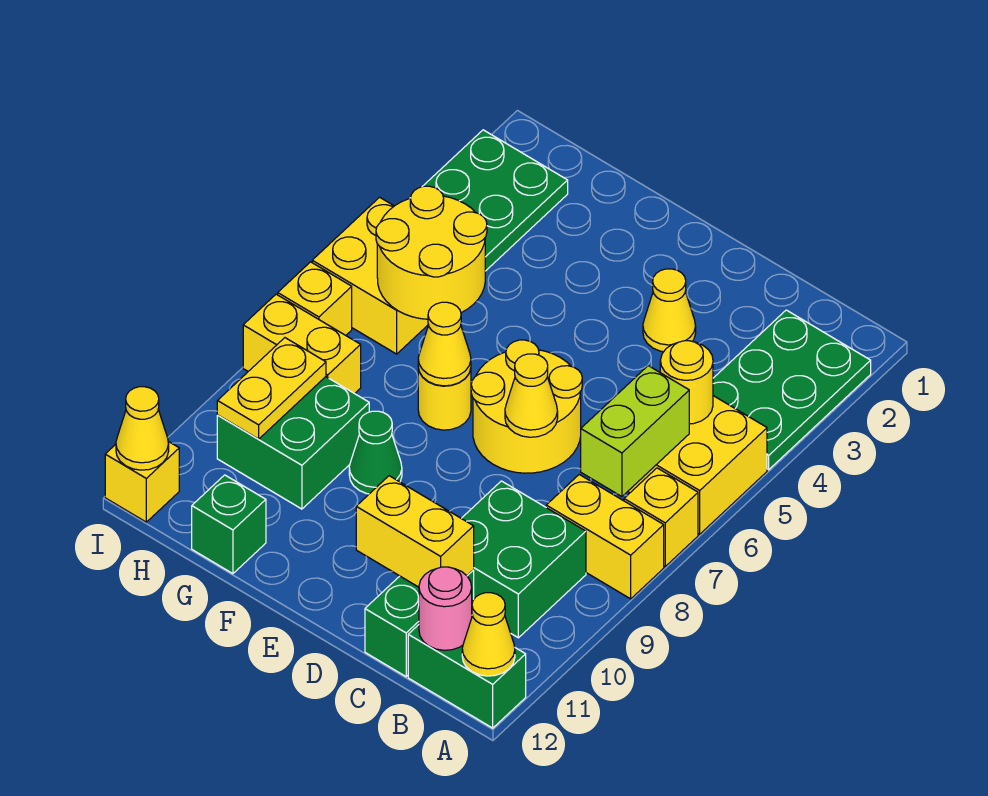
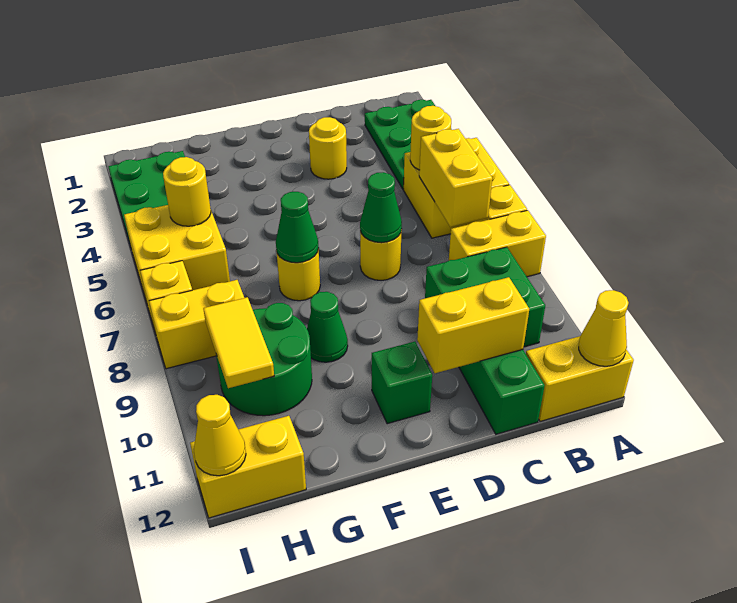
green brick A12:B12 level 1 -> yellow brick A12:B12 level 1
lime brick B6:B7 level 2 -> yellow brick B6:B7 level 2
pink round brick B12 level 2 -> none
yellow cone D3 level 1 -> yellow round brick D3 level 1
yellow round brick D6:E7 level 1 -> yellow round brick D7 level 1
yellow cone D7 level 2 -> green cone D7 level 2
yellow cone F7 level 2 -> green cone F7 level 2
yellow round brick G5:H6 level 2 -> yellow round brick H5 level 2
green brick G9:H10 level 1 -> green round brick G9:H10 level 1
green brick G12 level 1 -> green brick E11 level 1
yellow plate H9:H10 level 2 -> yellow tile H9:H10 level 2
yellow brick I12 level 1 -> yellow brick H12:I12 level 1

